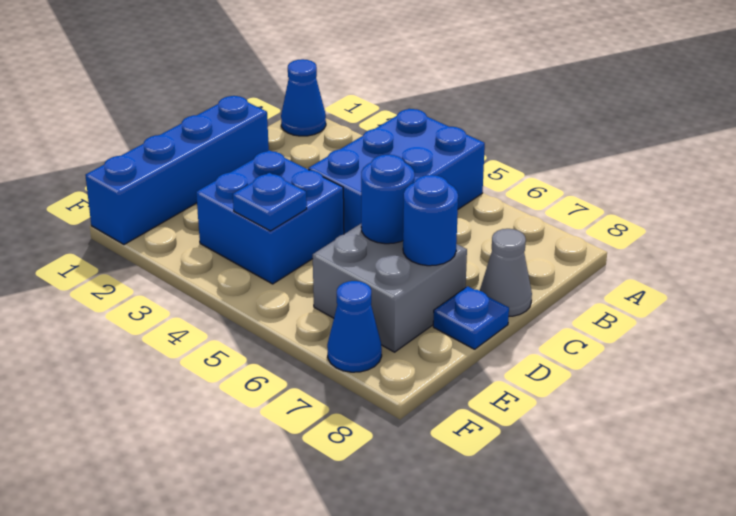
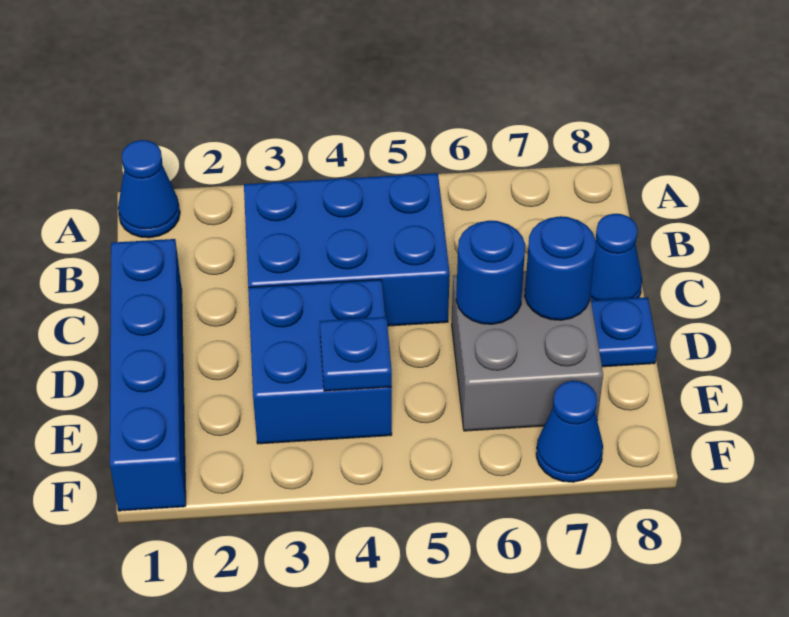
blue brick A4:C5 level 1 -> blue brick B3:C5 level 1
grey cone C8 level 1 -> blue cone C8 level 1

